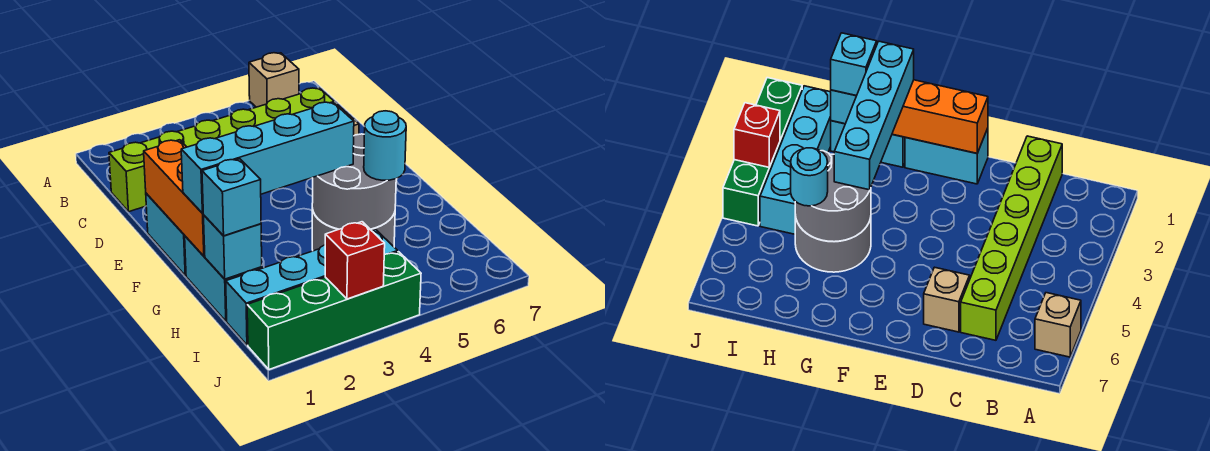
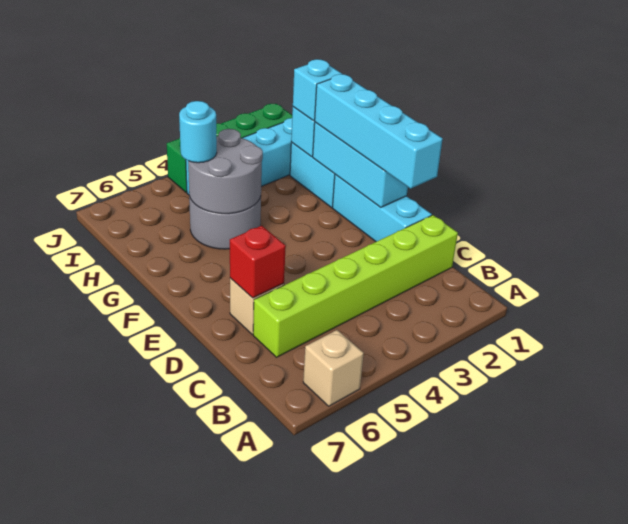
cyan brick E1:F1 level 1 -> cyan brick D1:F1 level 1
orange brick E1:G1 level 2 -> cyan brick E1:G1 level 2
cyan brick G1:G4 level 3 -> cyan brick D1:G1 level 3
red brick J3 level 2 -> red brick D6 level 2

